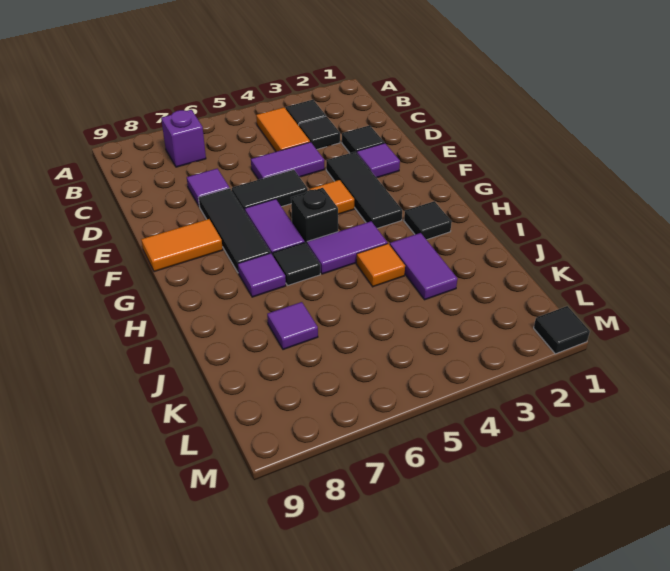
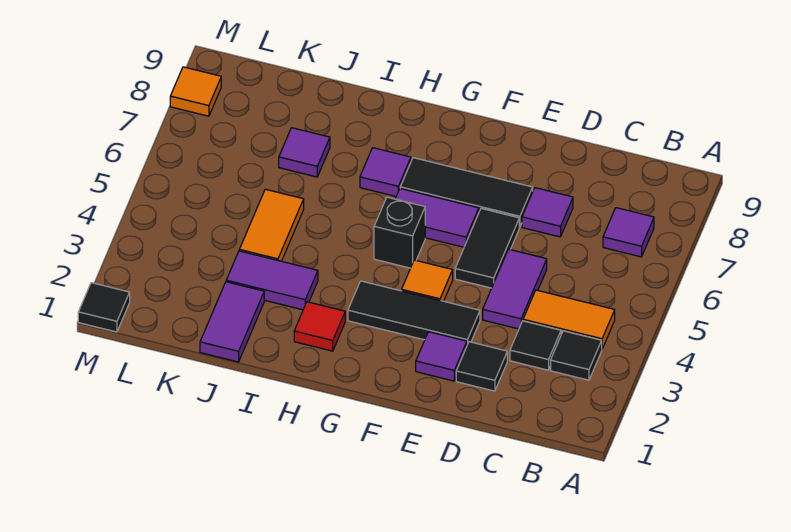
purple brick B7 level 1 -> purple tile B7 level 1
orange tile F8:F9 level 1 -> orange tile J4:J5 level 1
black tile H2 level 1 -> red tile H2 level 1
purple tile H4:H5 level 1 -> purple tile J1:J2 level 1
black tile H6 level 1 -> none
orange tile I4 level 1 -> orange tile M8 level 1

